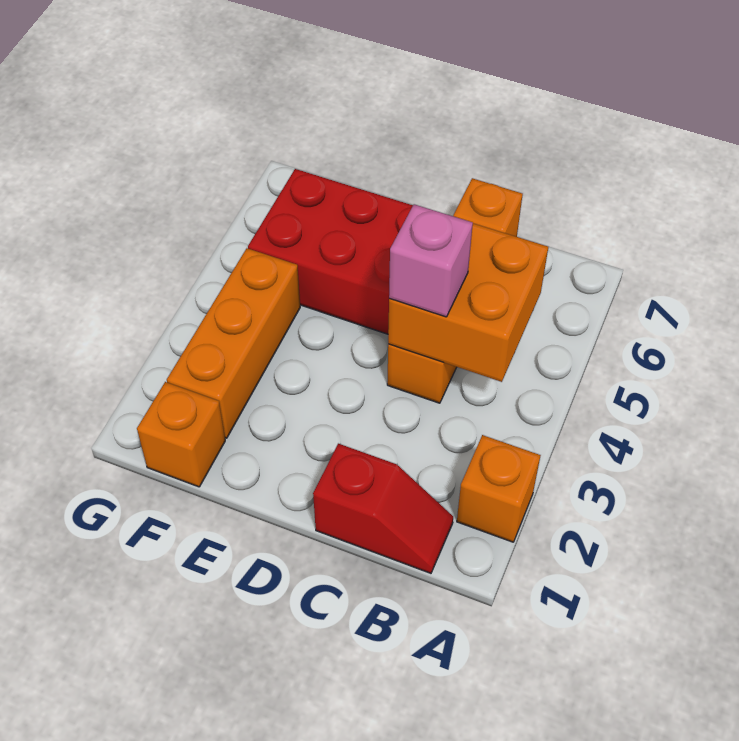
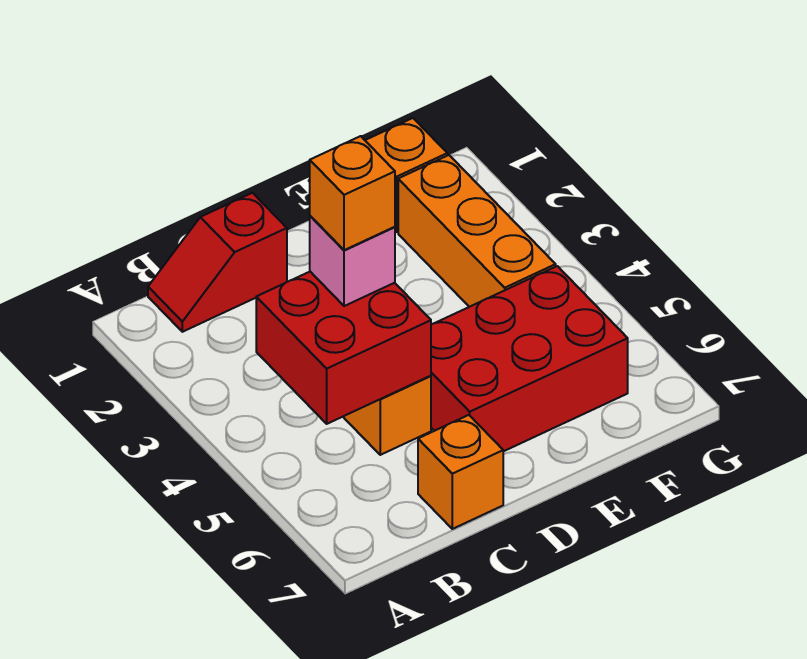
orange brick A2 level 1 -> orange brick C4 level 4
orange brick B4:C5 level 2 -> red brick B4:C5 level 2

